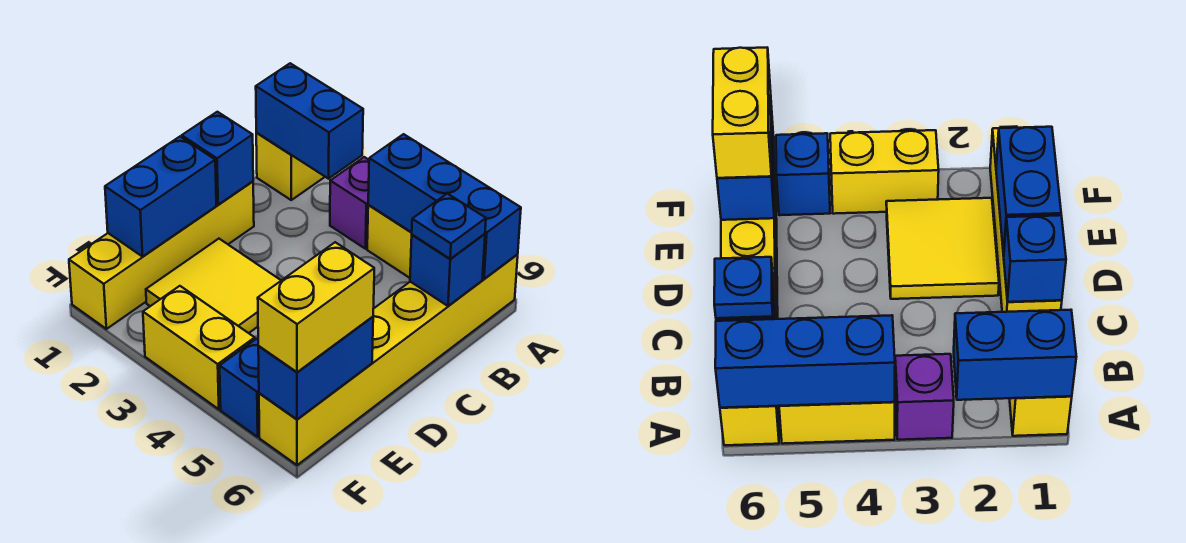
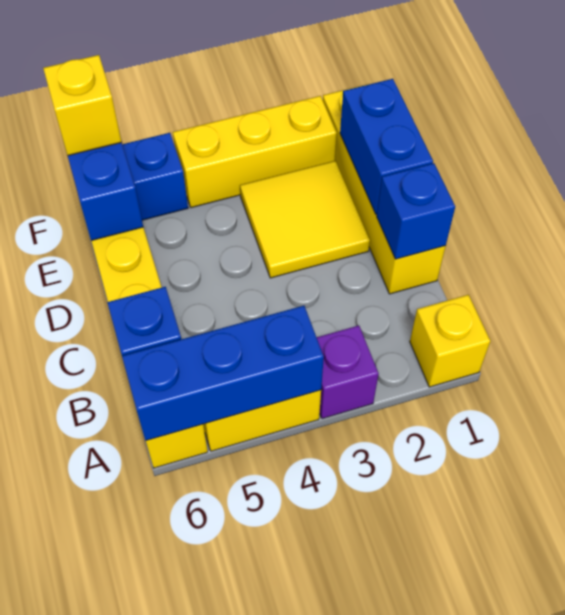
blue brick A1:A2 level 2 -> none
blue plate B6 level 3 -> none
yellow brick E6:F6 level 3 -> yellow brick F6 level 3
yellow brick F3:F4 level 1 -> yellow brick F2:F4 level 1

